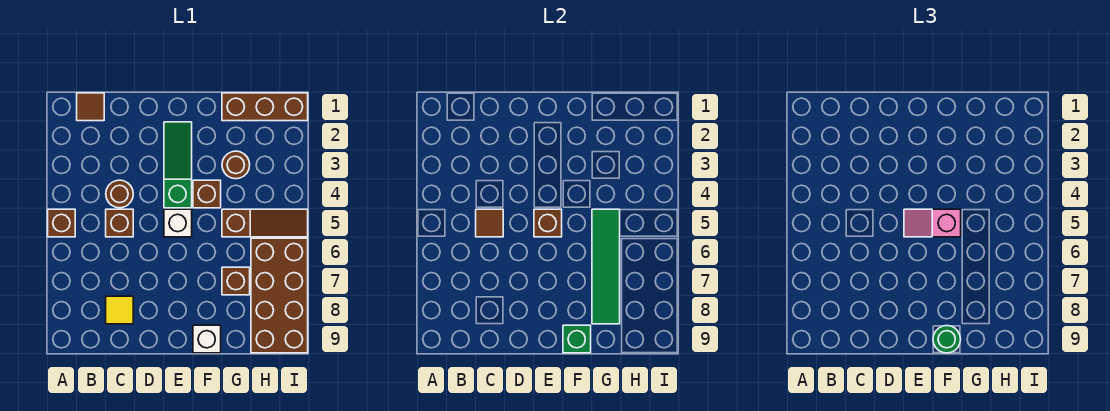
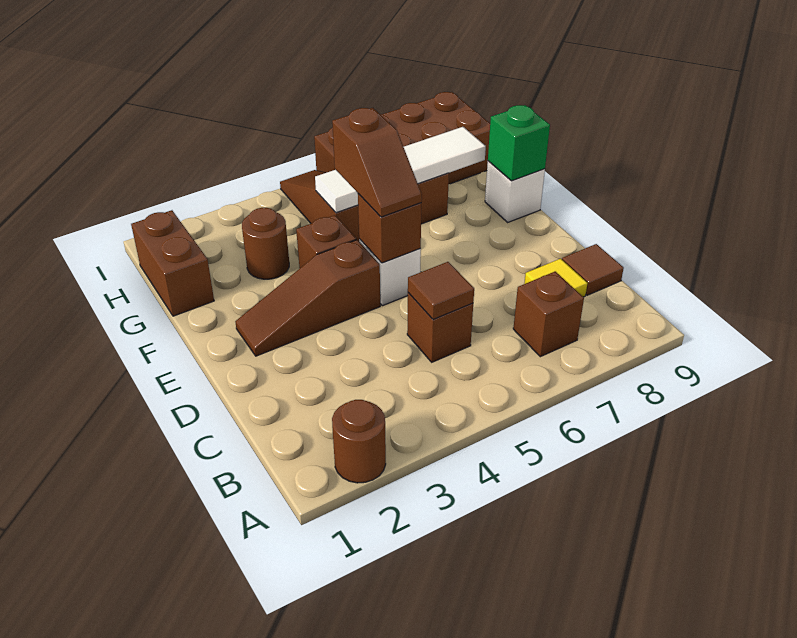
brown brick A5 level 1 -> brown brick B7 level 1
brown tile B1 level 1 -> brown tile C9 level 1
brown round brick C4 level 1 -> brown round brick A2 level 1
green slope E2:E4 level 1 top 4 -> brown slope E2:E4 level 1 top 4
pink slope E5:F5 level 3 top F -> brown slope E5:F5 level 3 top F
green round brick F9 level 3 -> none
brown brick G1:I1 level 1 -> brown brick G1:H1 level 1
green tile G5:G8 level 2 -> white tile G5:G8 level 2

